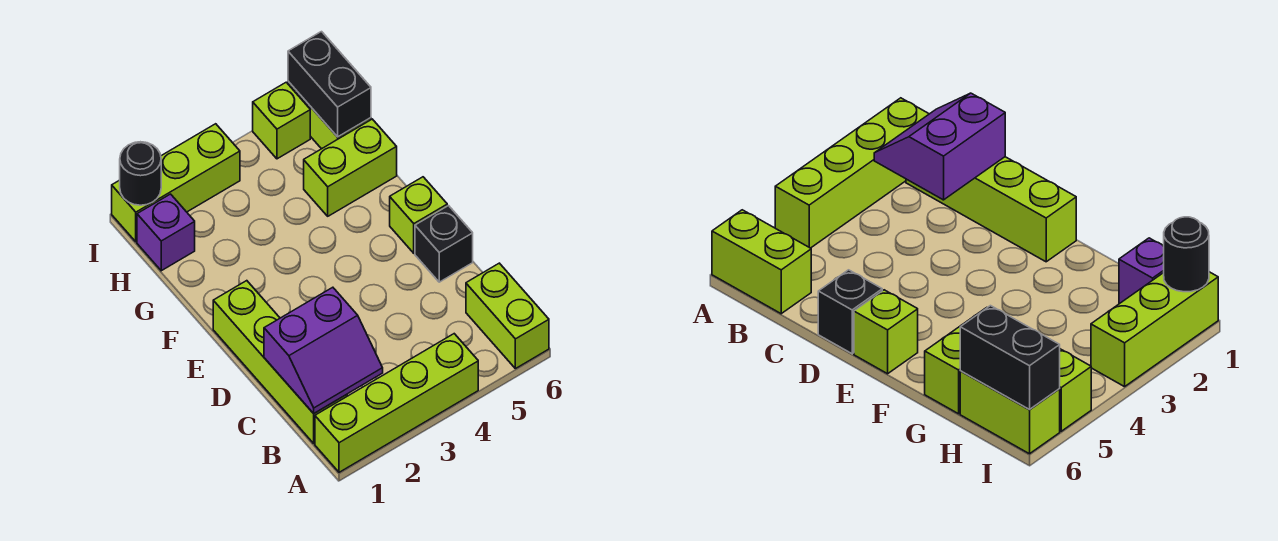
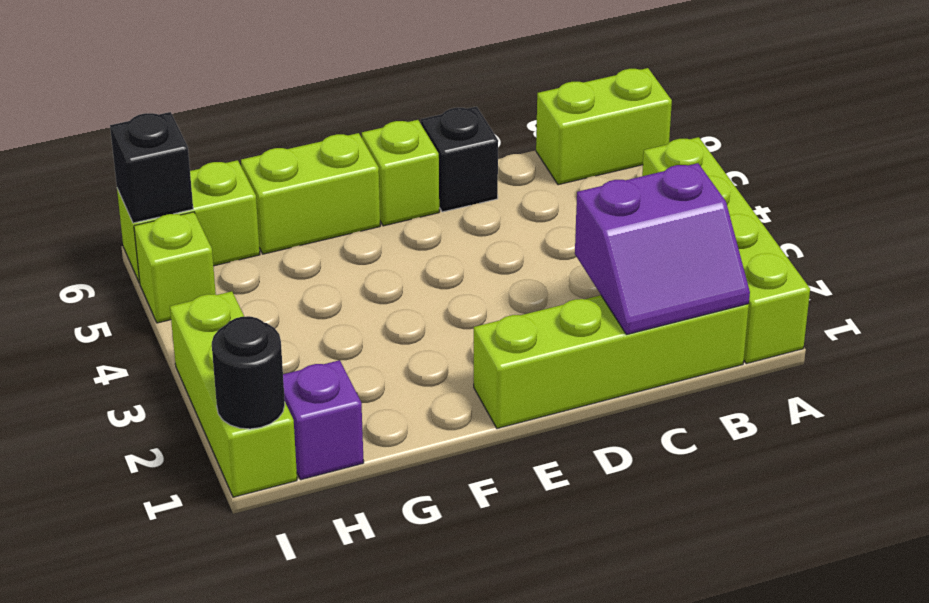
purple slope B1:C2 level 2 top C -> purple slope B1:C2 level 2 top 2
lime brick G5:G6 level 1 -> lime brick F6:G6 level 1
black brick H6:I6 level 2 -> black brick I6 level 2

